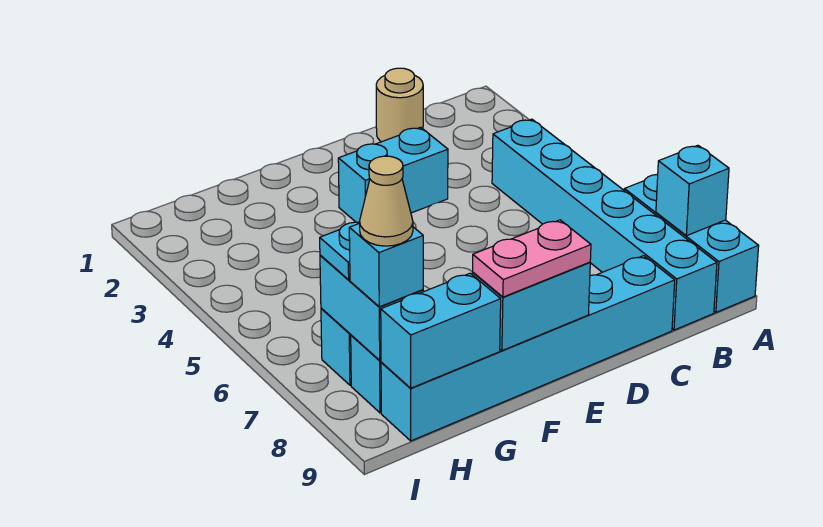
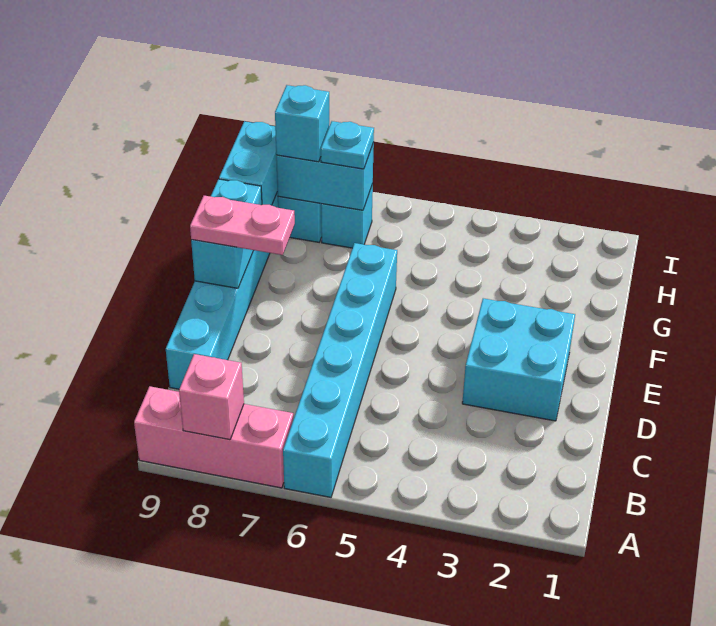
cyan brick A7:A9 level 1 -> pink brick A7:A9 level 1
cyan brick A8 level 2 -> pink brick A8 level 2
cyan brick B4:B9 level 1 -> cyan brick A6:F6 level 1
tan round brick C1 level 1 -> none
cyan brick D3:E3 level 1 -> cyan brick D2:E3 level 1
pink plate E9:F9 level 3 -> pink plate E8:E9 level 3
tan cone H8 level 4 -> none

